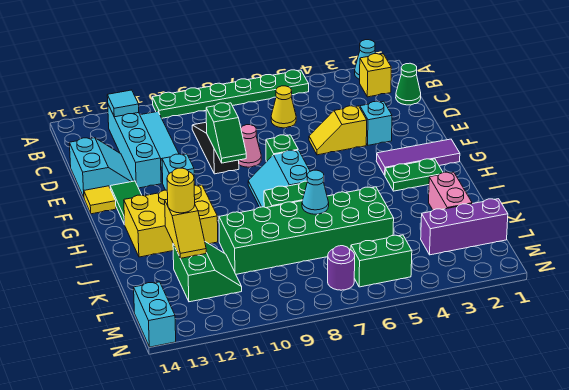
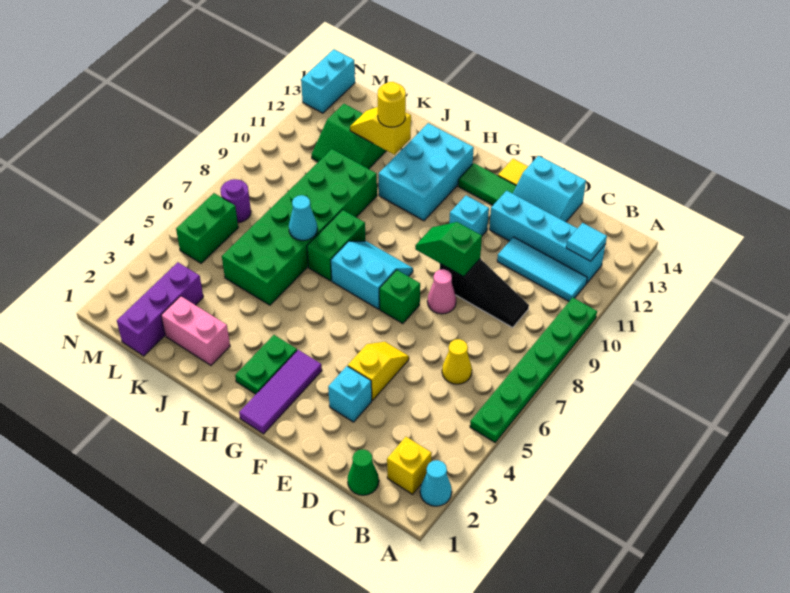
yellow brick H11:I13 level 1 -> cyan brick H11:I13 level 1
cyan brick M14:N14 level 1 -> cyan brick N13:N14 level 1

